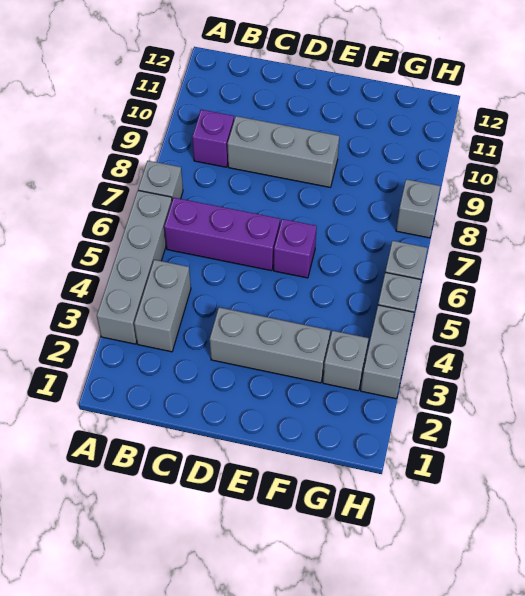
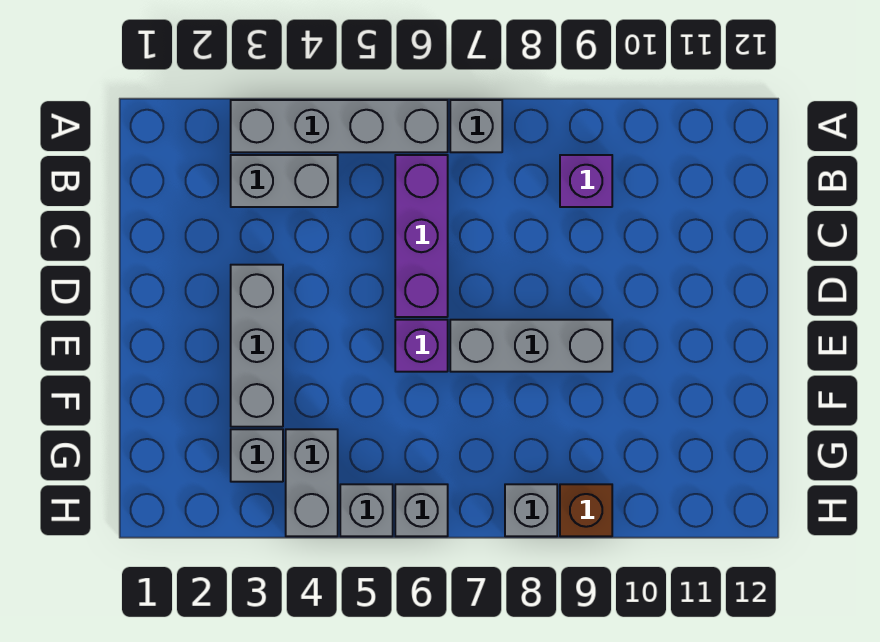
grey brick C9:E9 level 1 -> grey brick E7:E9 level 1
grey brick H3:H4 level 1 -> grey brick G4:H4 level 1
none -> brown brick H9 level 1

